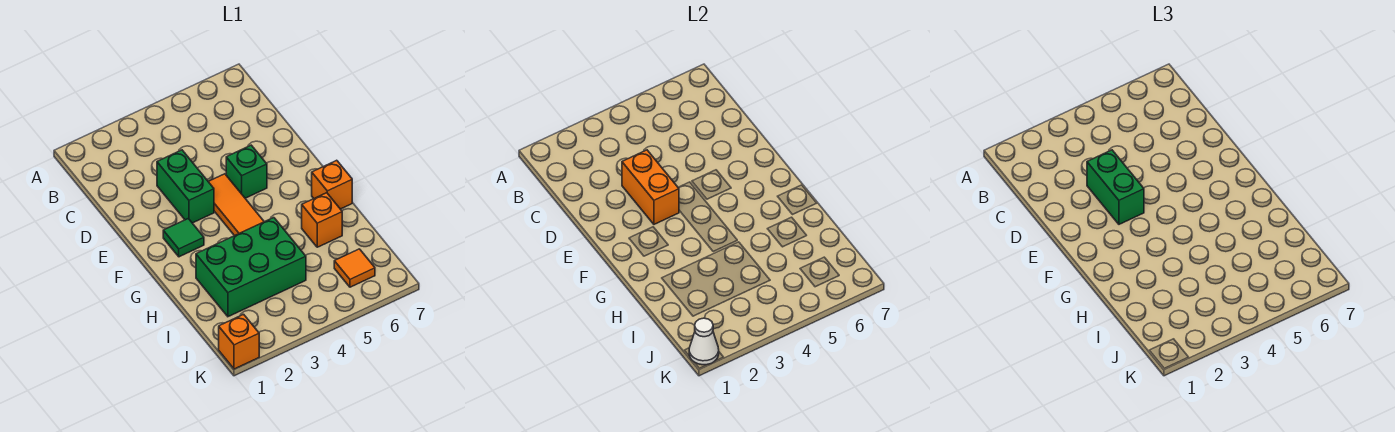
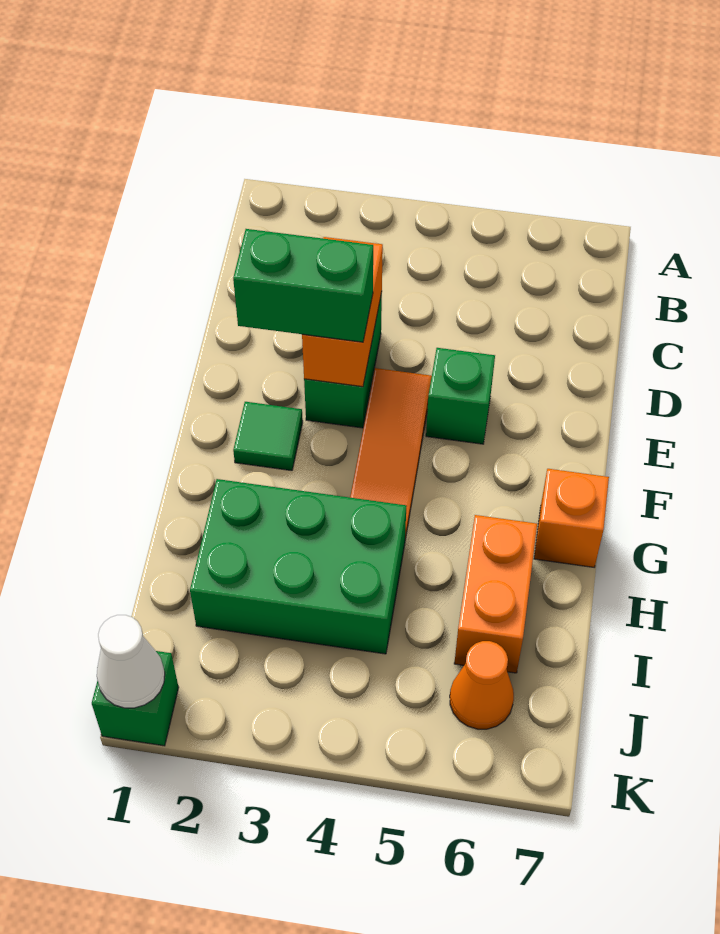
green brick D3:E3 level 3 -> green brick E2:E3 level 3
orange brick H6 level 1 -> orange brick H6:I6 level 1
orange tile J6 level 1 -> orange cone J6 level 1
orange brick K1 level 1 -> green brick K1 level 1

